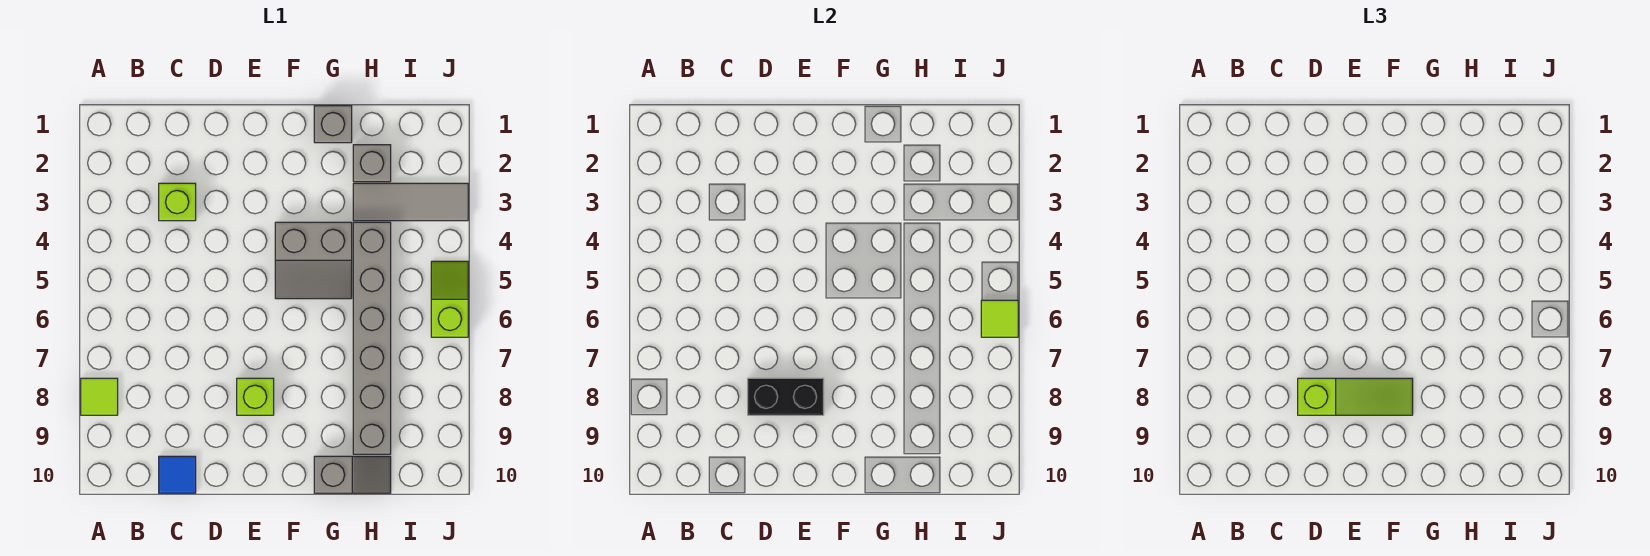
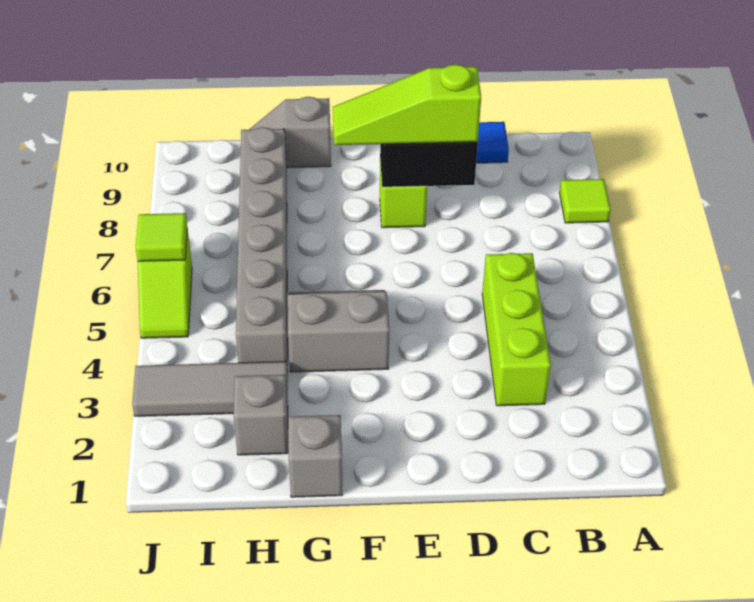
lime brick C3 level 1 -> lime brick C3:C5 level 1

